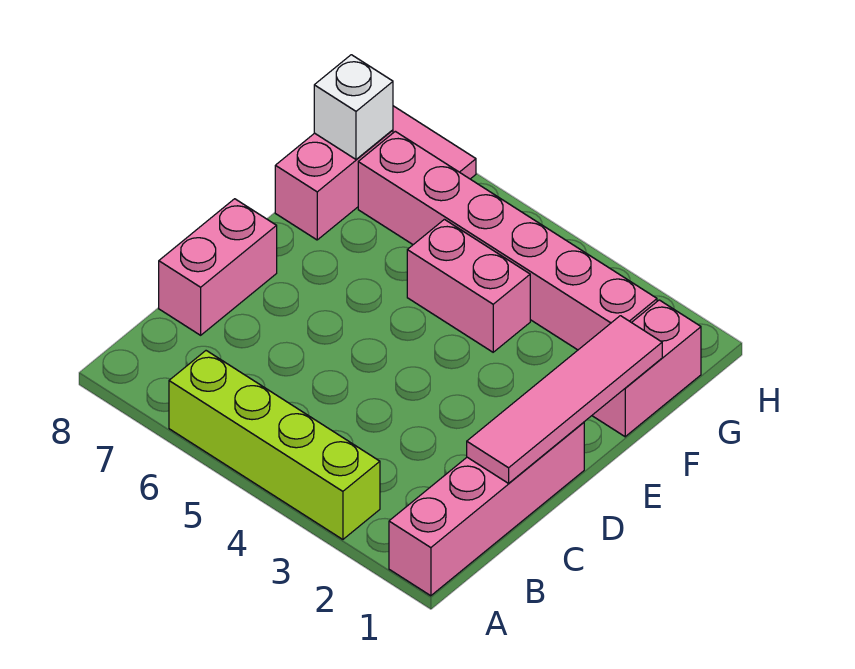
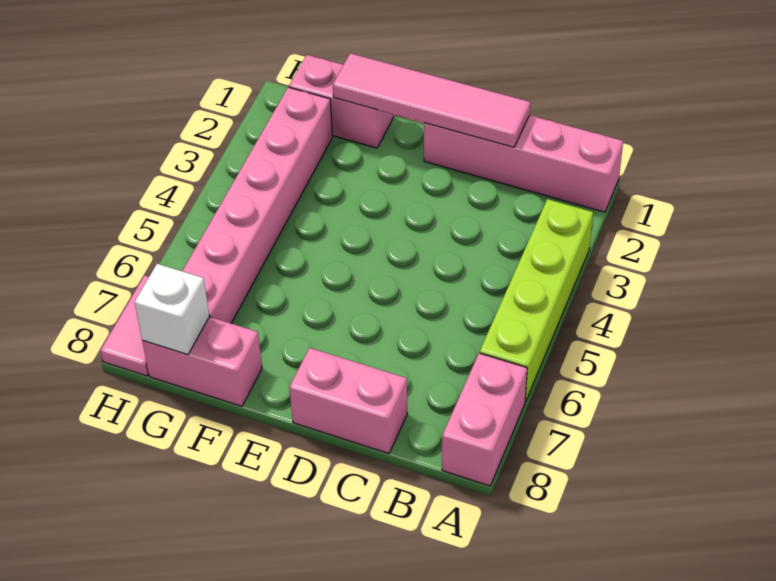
pink brick F4:F5 level 1 -> pink brick A7:A8 level 1

